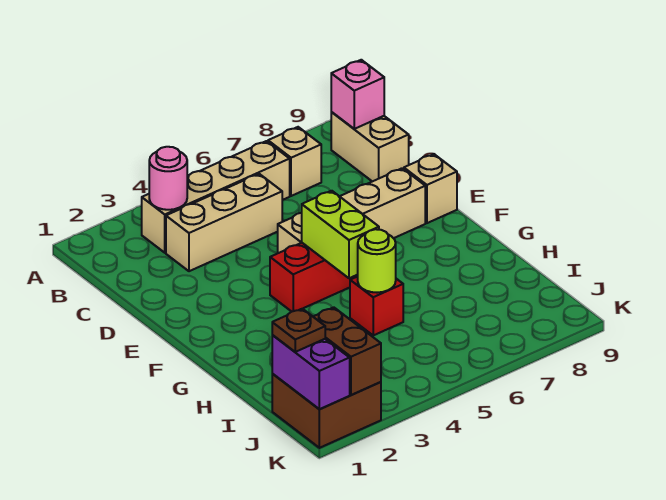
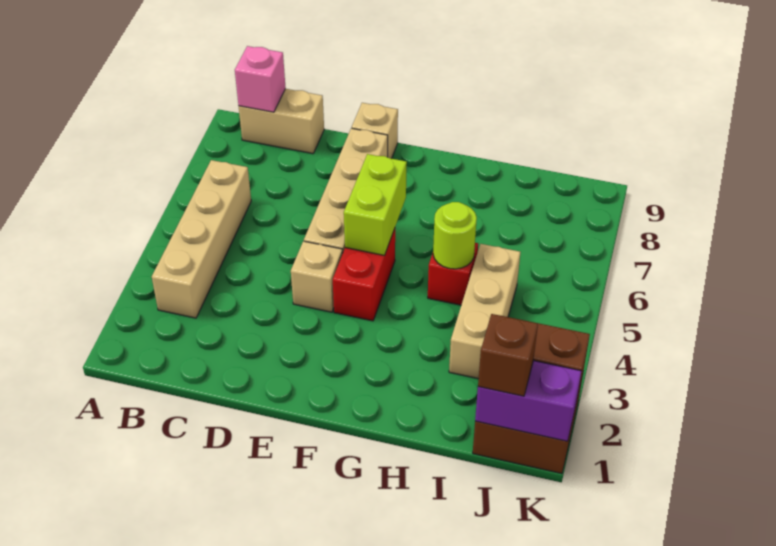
pink round brick B3 level 2 -> none
tan brick B7 level 1 -> tan brick E4 level 1
tan brick C3:C5 level 1 -> tan brick I3:I5 level 1
lime brick F5:G5 level 2 -> lime brick F5:F6 level 2
brown plate J1 level 3 -> brown brick J1 level 3

